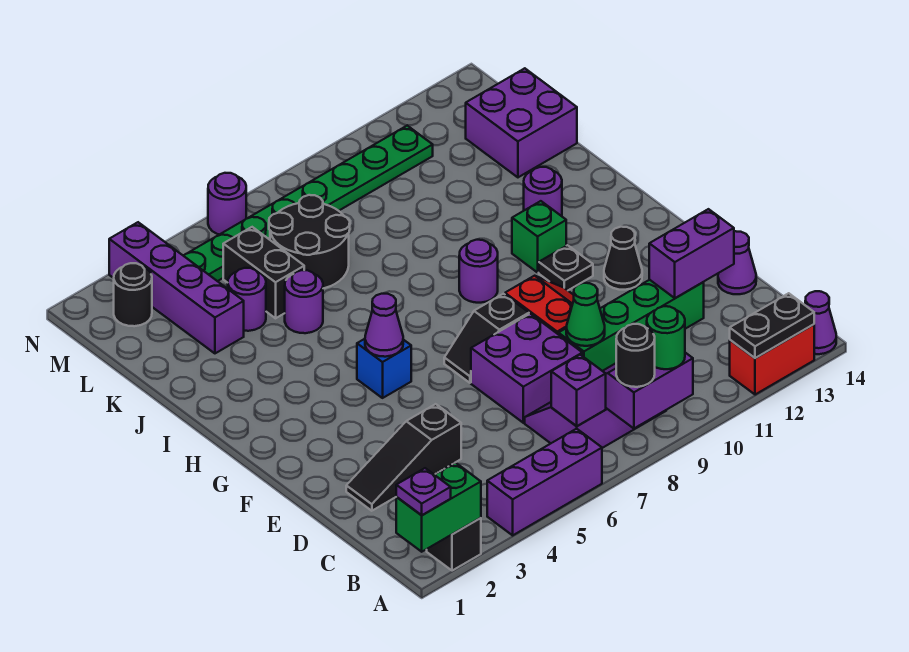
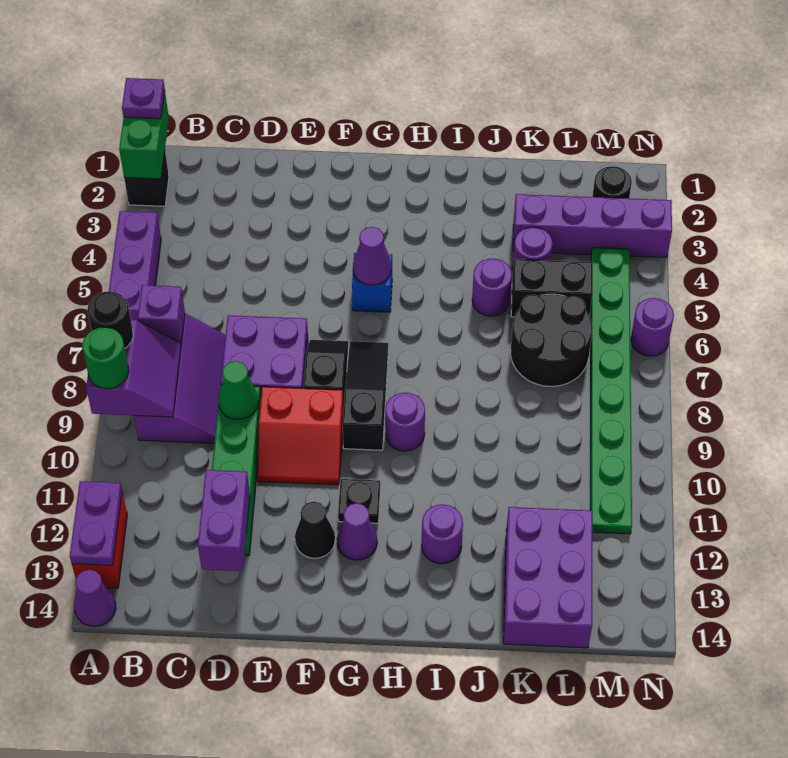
black plate A12:A13 level 2 -> purple plate A12:A13 level 2
black slope D2:D4 level 1 top 4 -> black slope G7:G9 level 1 top 9
purple cone D14 level 1 -> purple cone G12 level 1
green brick H11 level 1 -> none
purple brick K13:L14 level 1 -> purple brick K12:L14 level 1

